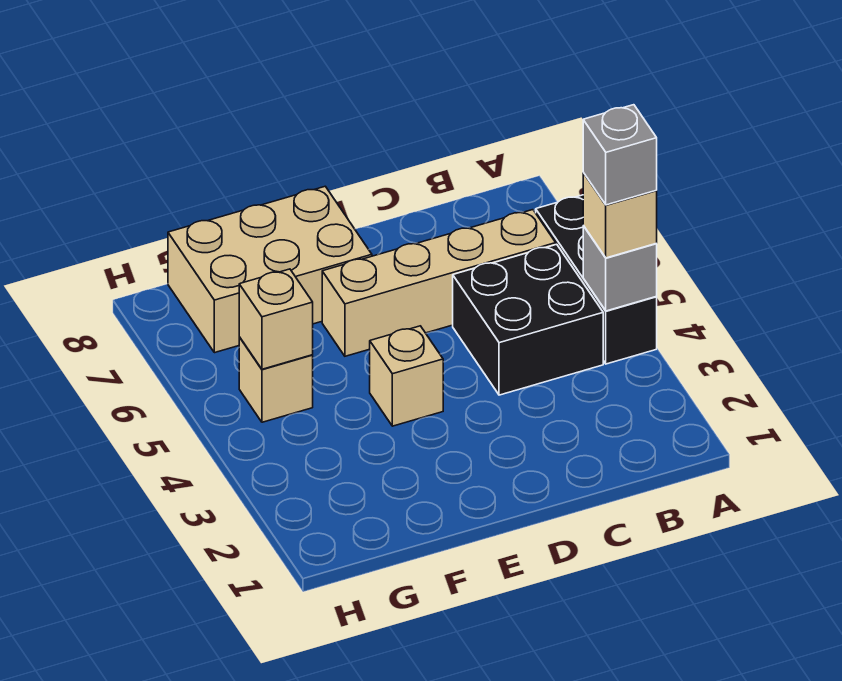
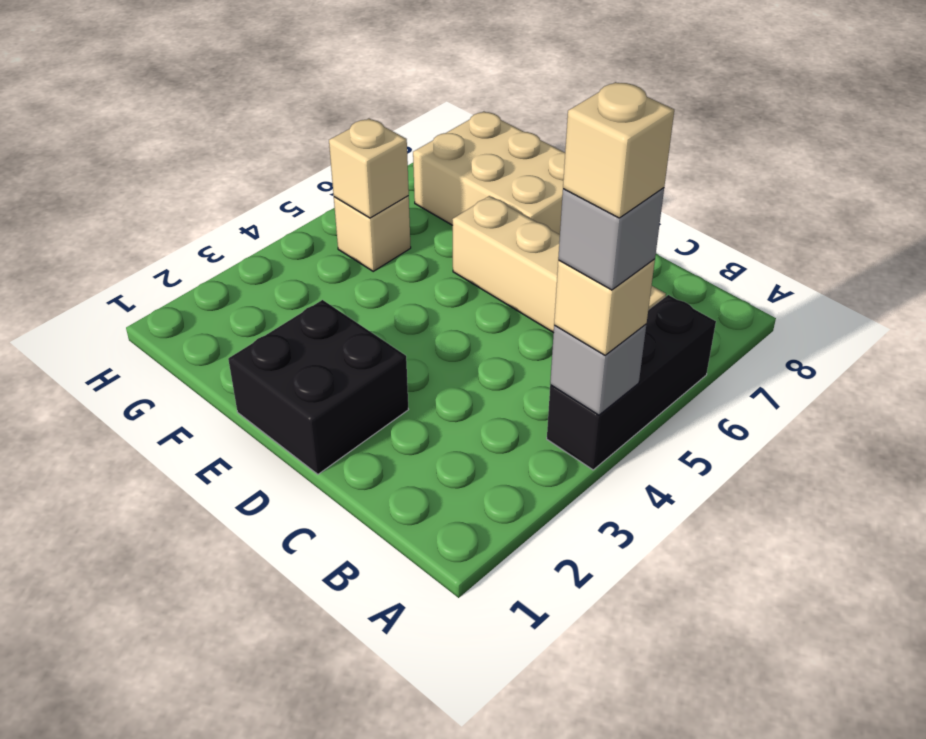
black brick B4:C5 level 1 -> black brick D1:E2 level 1
tan brick E4 level 1 -> tan brick A4 level 5

